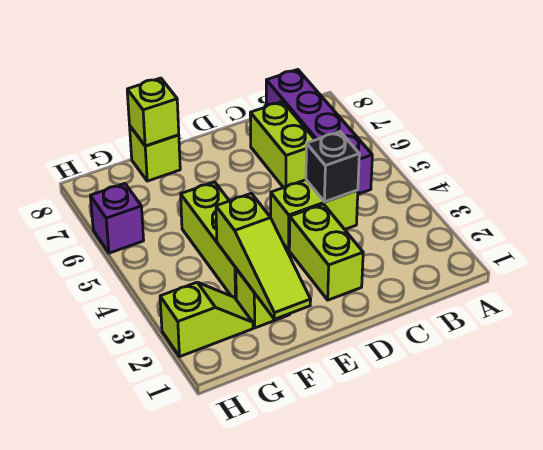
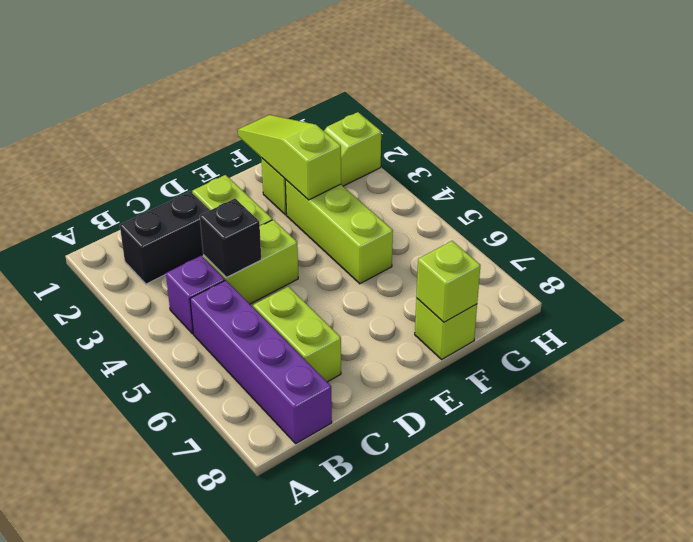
none -> black brick B2:C2 level 1
purple brick H6 level 1 -> purple brick B4 level 1

